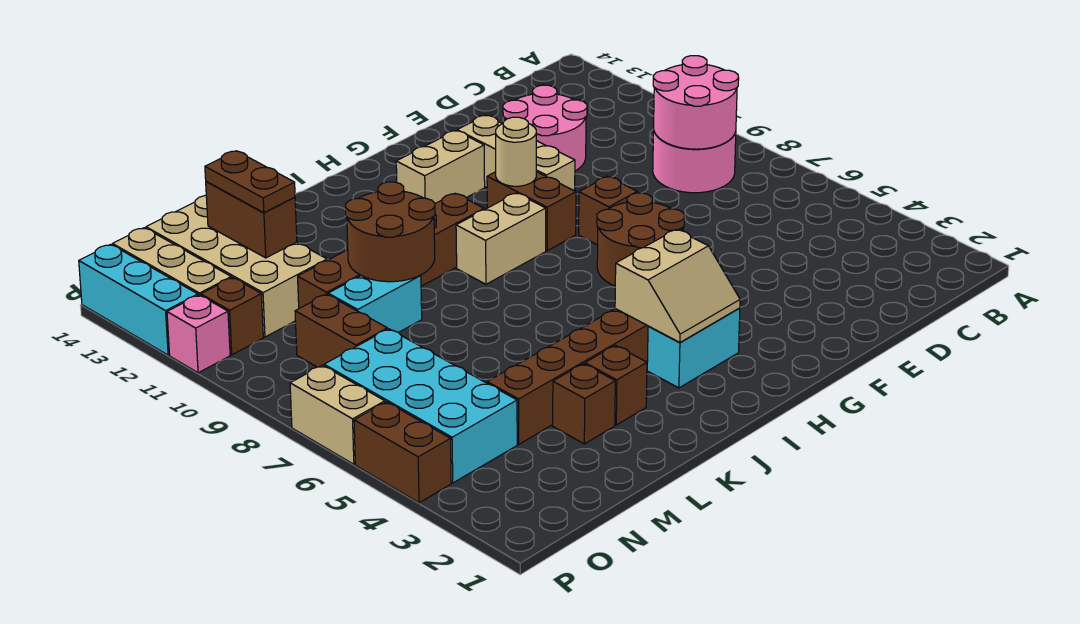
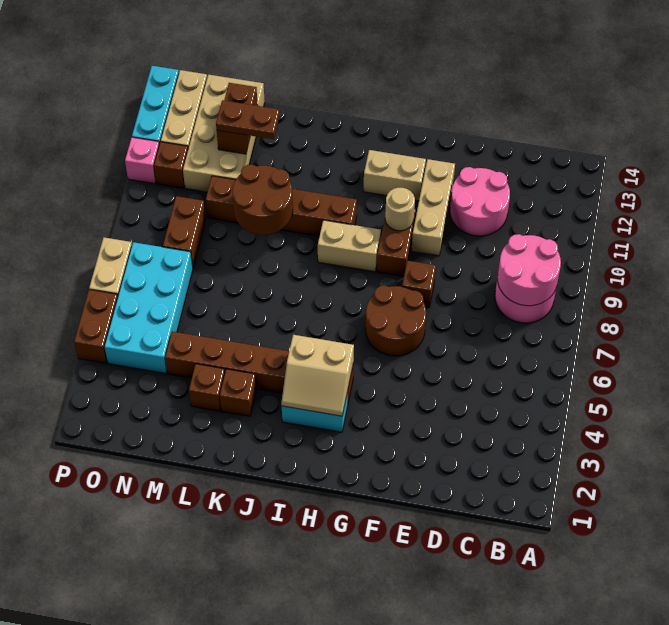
cyan brick L9:M9 level 1 -> none
brown plate M12:M13 level 3 -> brown plate L12:M12 level 3

